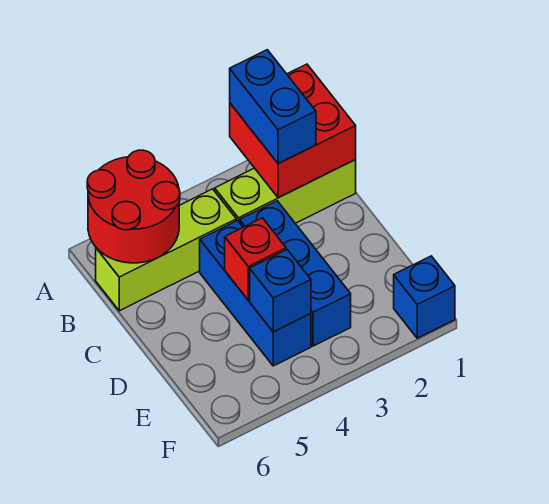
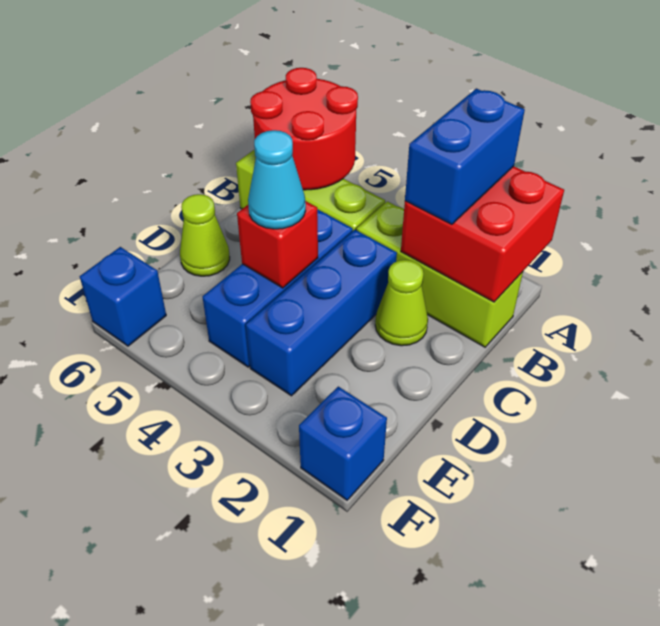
none -> lime cone C2 level 1
none -> cyan cone D4 level 3
none -> lime cone D6 level 1
blue brick E4 level 2 -> blue brick F6 level 1

